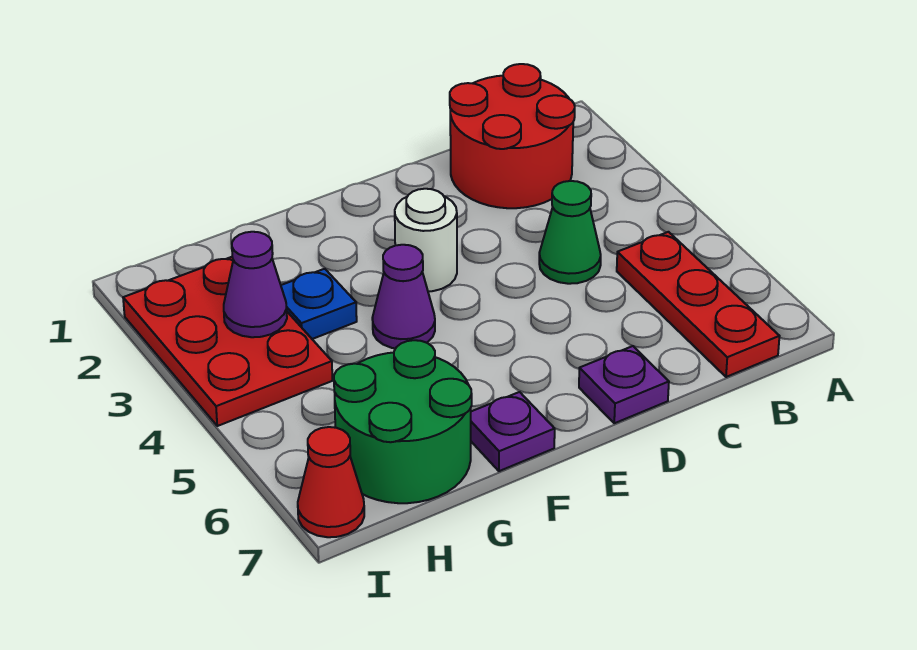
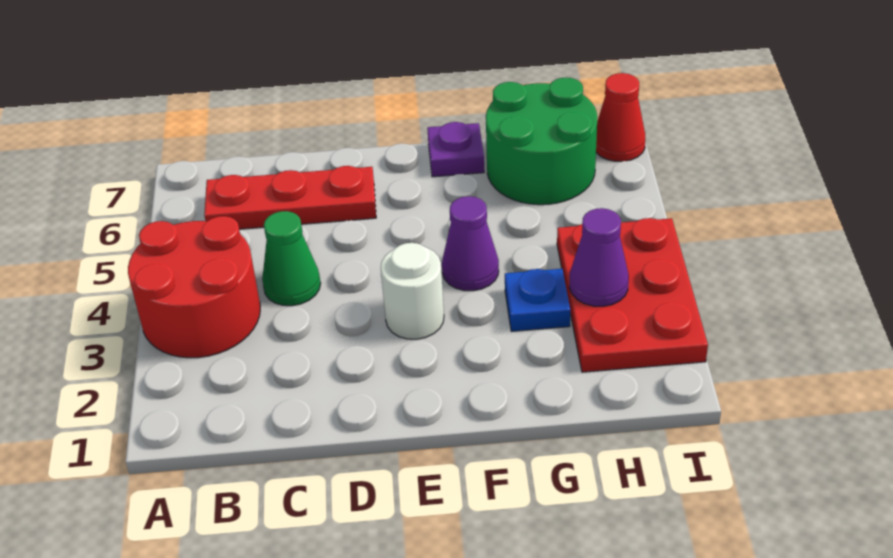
red round brick B1:C2 level 1 -> red round brick A3:B4 level 1
red plate B5:B7 level 1 -> red plate B6:D6 level 1
purple plate D7 level 1 -> none

